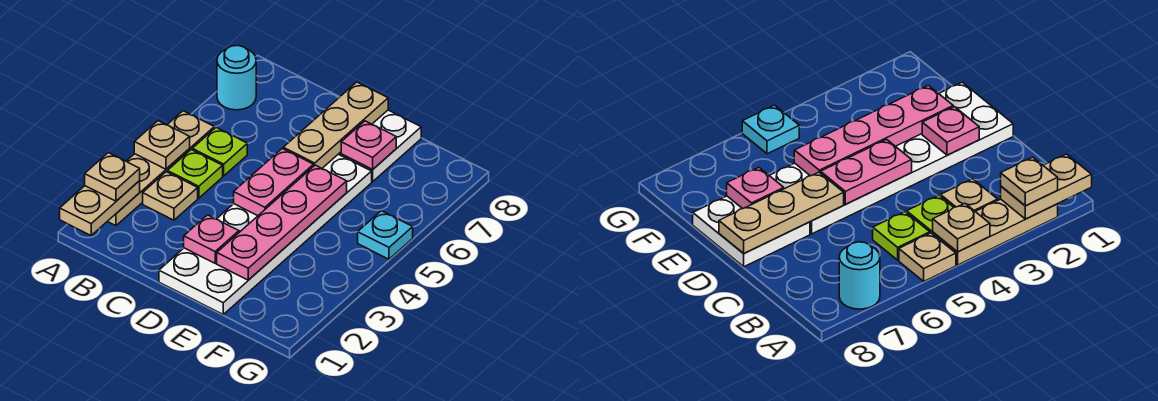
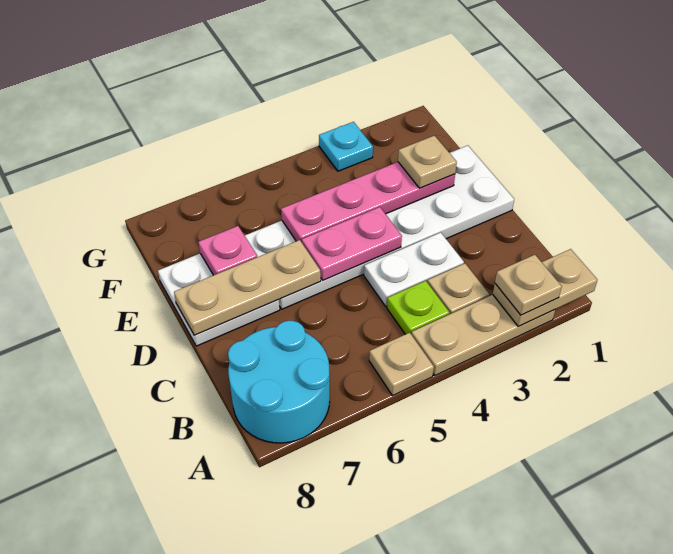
tan plate A4 level 2 -> tan plate E2 level 3
cyan round brick A7 level 1 -> cyan round brick A7:B8 level 1
lime plate B5 level 1 -> none
none -> white plate C3:C4 level 1
pink plate D2 level 2 -> none
cyan plate G5 level 1 -> cyan plate G3 level 1

